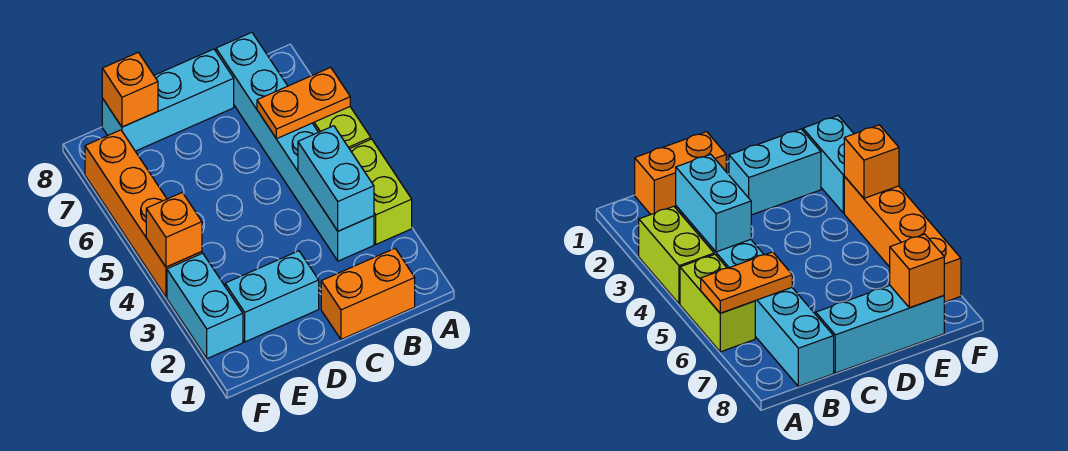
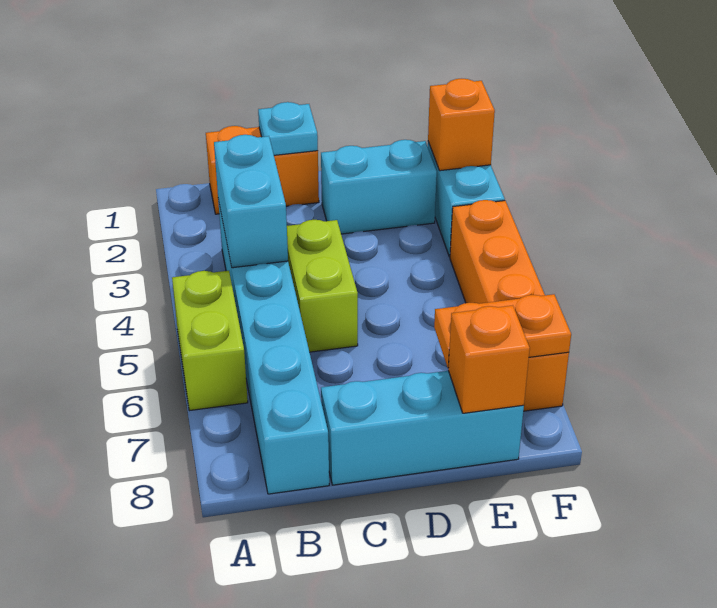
lime brick A3:A4 level 1 -> lime brick C4:C5 level 1
orange plate A6:B6 level 2 -> orange plate E7:F7 level 2
none -> cyan plate C1 level 2
orange brick F4 level 2 -> orange brick F2 level 2

